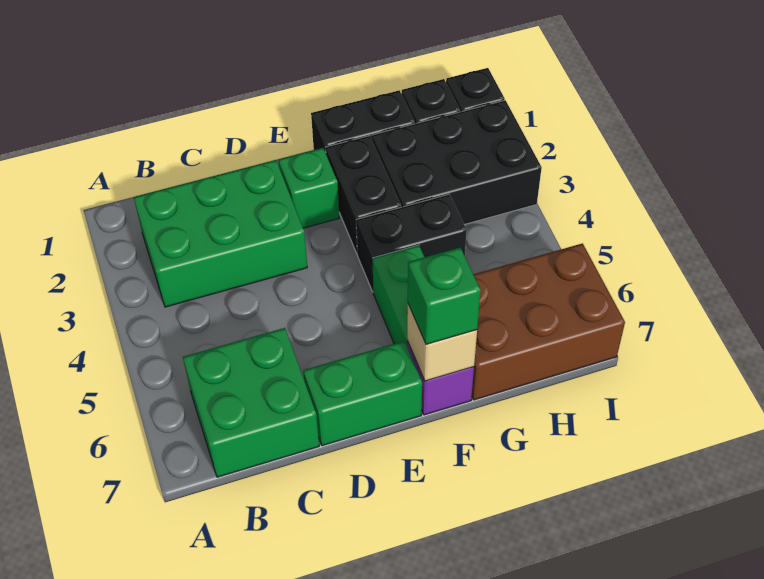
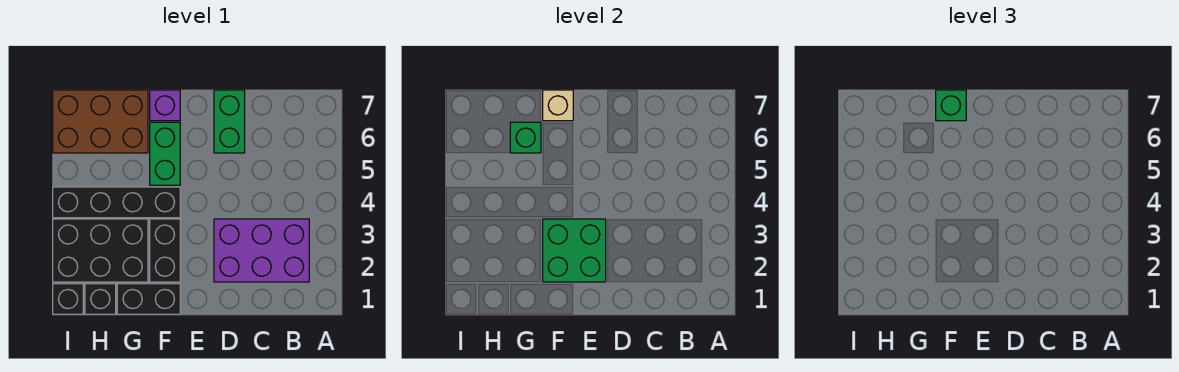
green brick B2:D3 level 1 -> purple brick B2:D3 level 1
green brick B6:C7 level 1 -> green brick E2:F3 level 2
green brick D7:E7 level 1 -> green brick D6:D7 level 1
green brick E2 level 1 -> green brick G6 level 2
black brick F4:G4 level 1 -> black brick F4:I4 level 1

